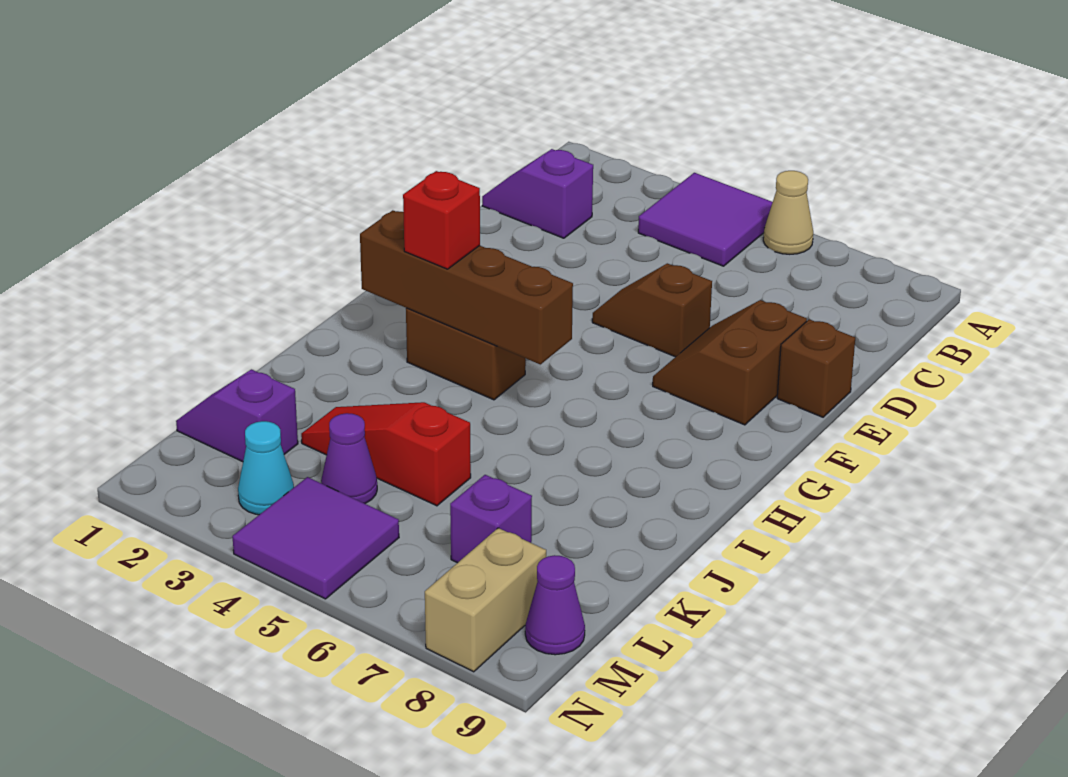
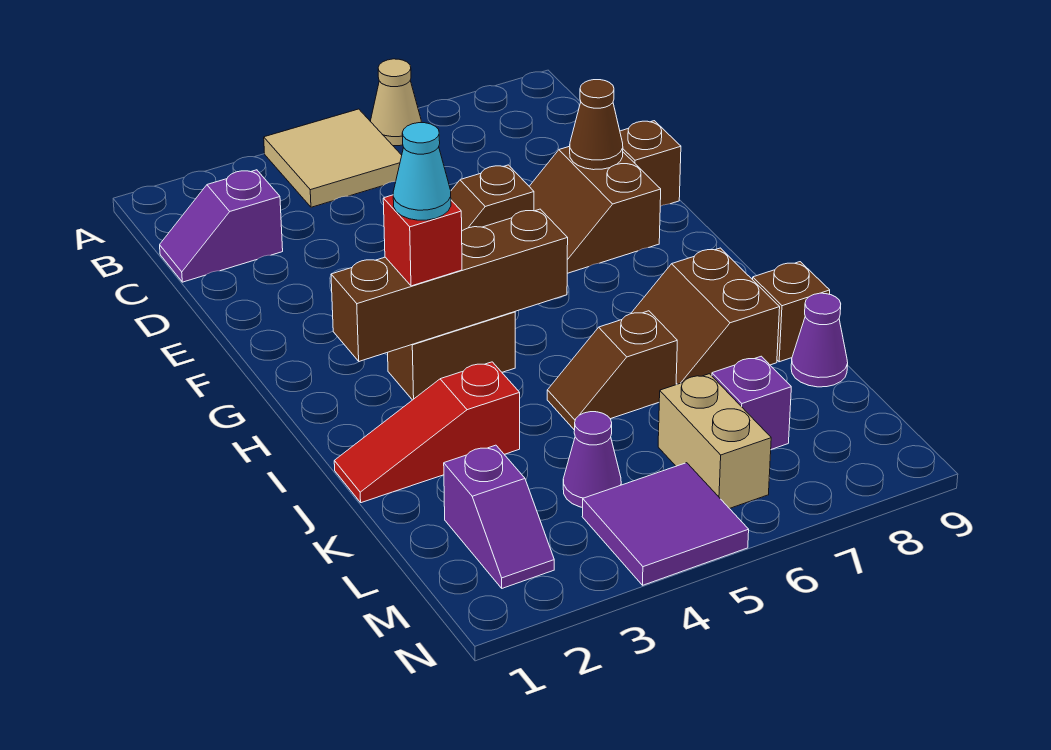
purple tile A4:B5 level 1 -> tan tile A4:B5 level 1
none -> brown cone E8 level 2
none -> brown slope I7:J8 level 1 top 8
none -> brown slope J5:J6 level 1 top 6
none -> brown brick J9 level 1
red slope K3:K5 level 1 top 5 -> red slope J1:J3 level 1 top 3
purple slope L1:L2 level 1 top 2 -> purple slope L2:M2 level 1 top L
cyan cone M3 level 1 -> cyan cone H3 level 4
tan brick M8:N8 level 1 -> tan brick L6:M6 level 1
purple cone M9 level 1 -> purple cone K9 level 1

